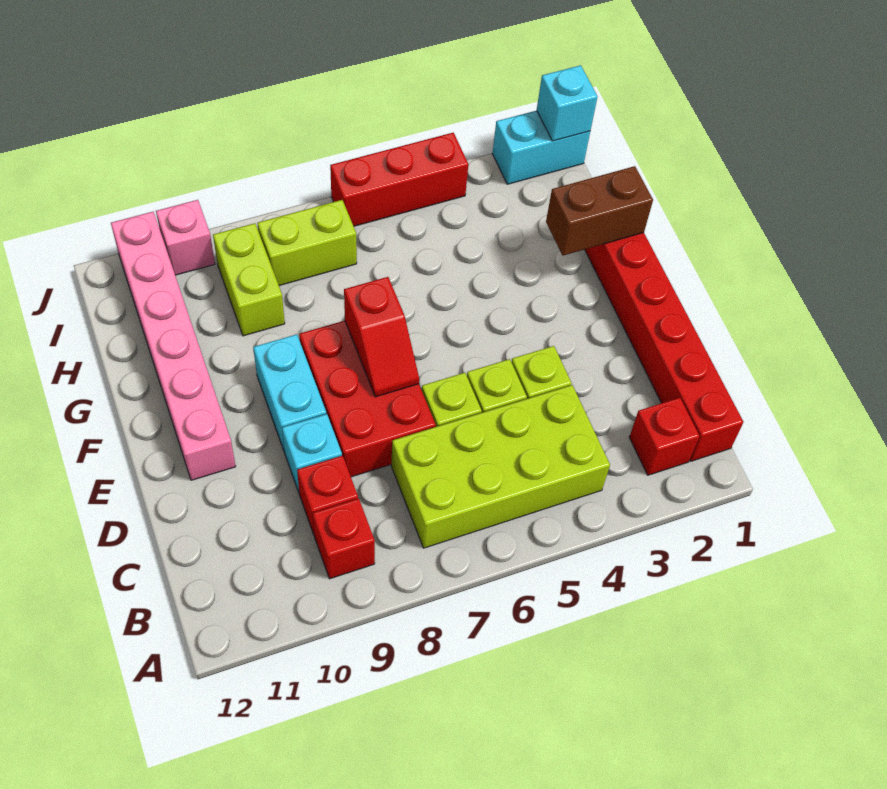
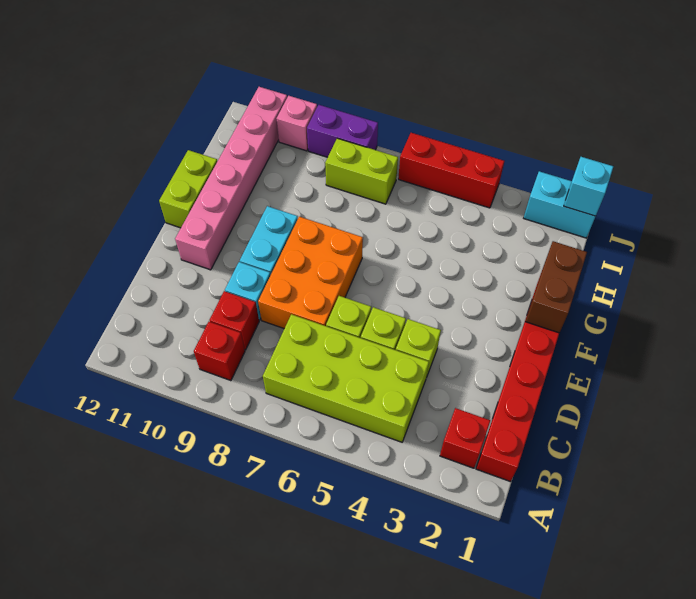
red brick D7:F8 level 1 -> orange brick D7:F8 level 1
red slope E7:F7 level 2 top F -> none
brown brick G1:G2 level 2 -> brown brick F1:G1 level 2
lime brick H9:I9 level 1 -> lime brick F12:G12 level 1
none -> purple brick J8:J9 level 1

